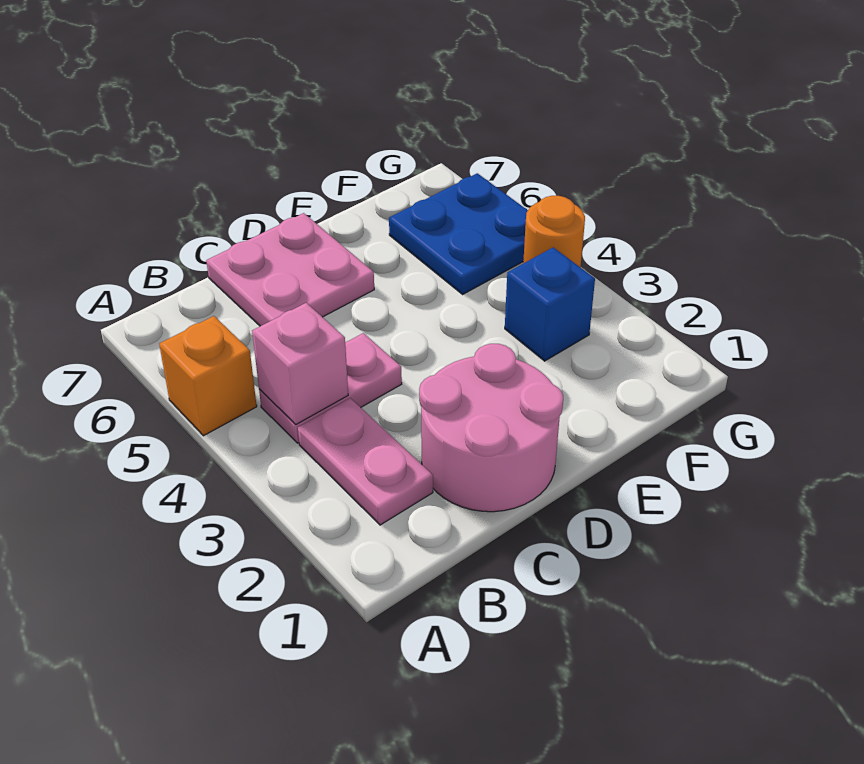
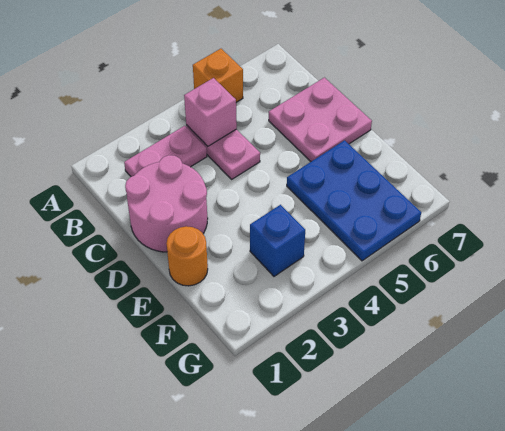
blue plate F5:G6 level 1 -> blue plate E5:G6 level 1
orange round brick G4 level 1 -> orange round brick E1 level 1

